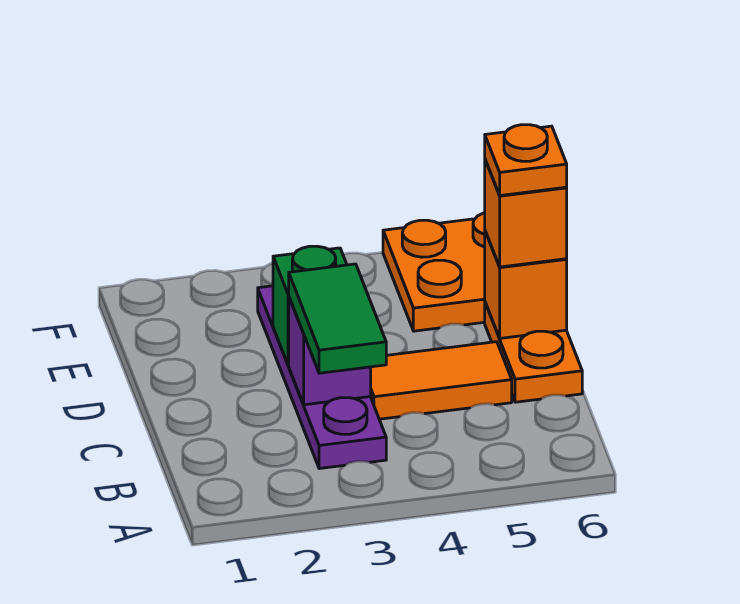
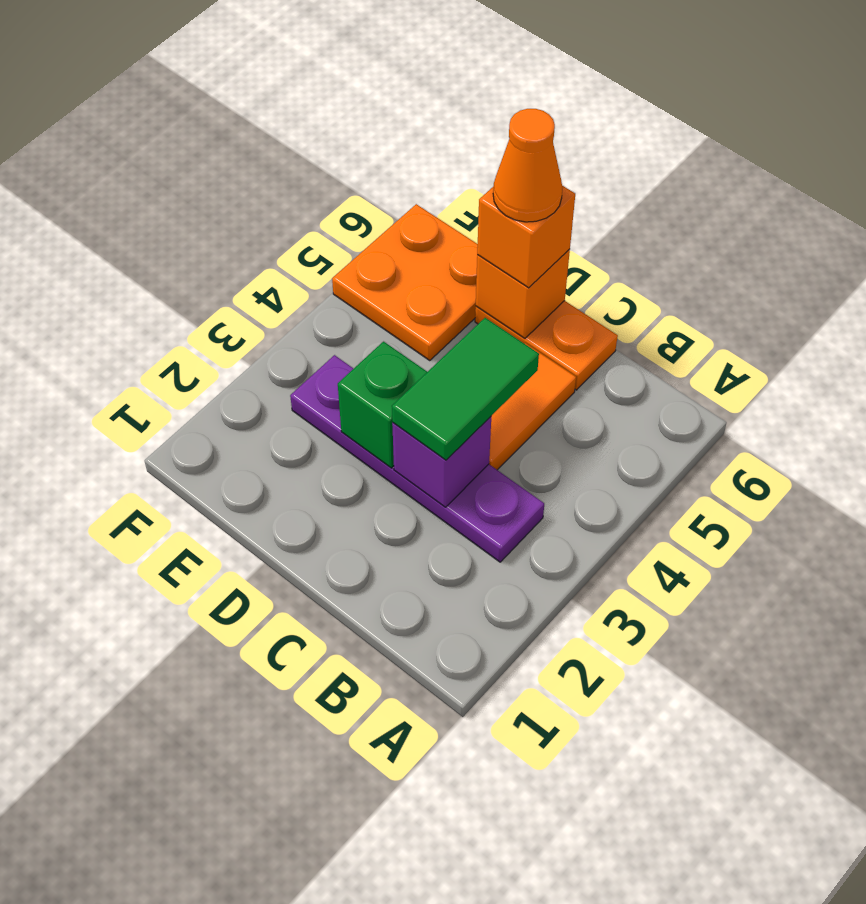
green tile B3:C3 level 3 -> green tile C3:C4 level 3
orange plate D6 level 4 -> orange cone D6 level 4

